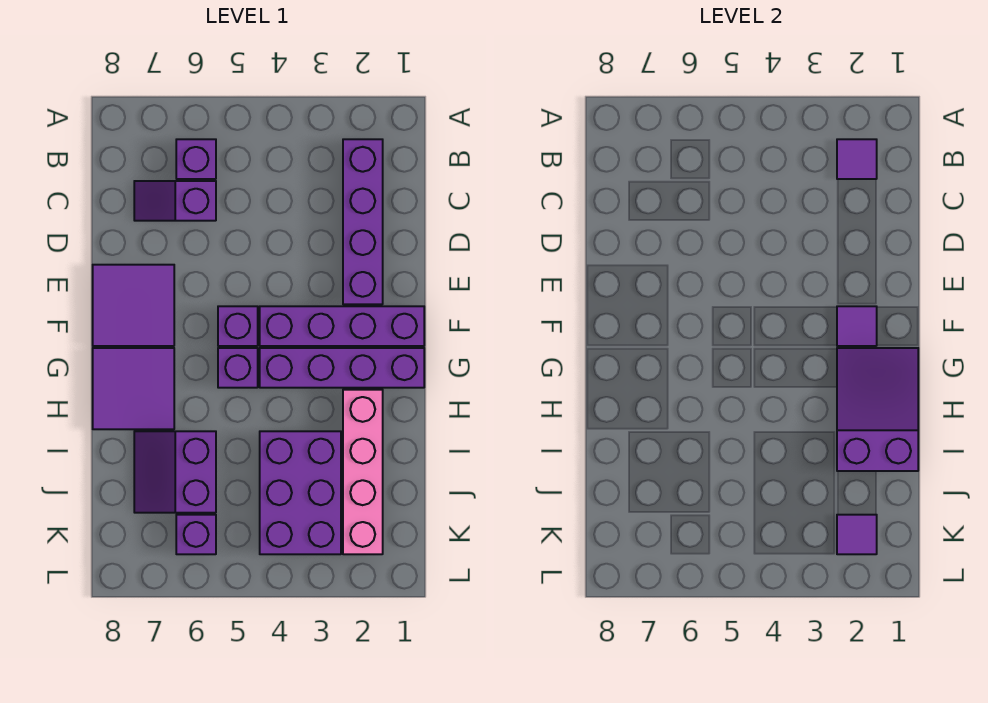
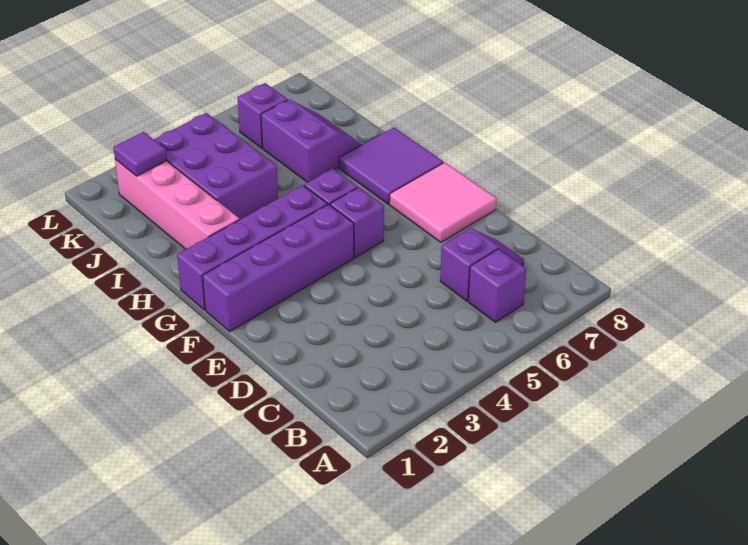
purple brick B2:E2 level 1 -> none
purple tile B2 level 2 -> none
purple tile E7:F8 level 1 -> pink tile E7:F8 level 1
purple tile F2 level 2 -> none
purple slope G1:I2 level 2 top I -> none

